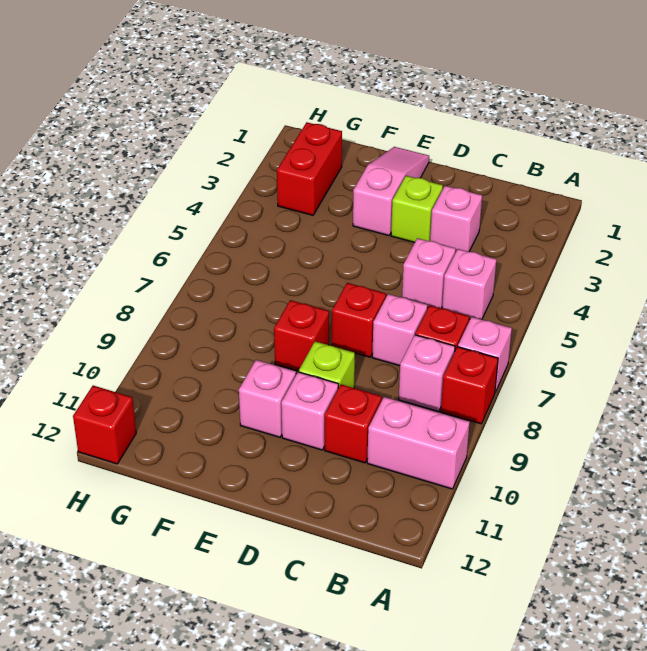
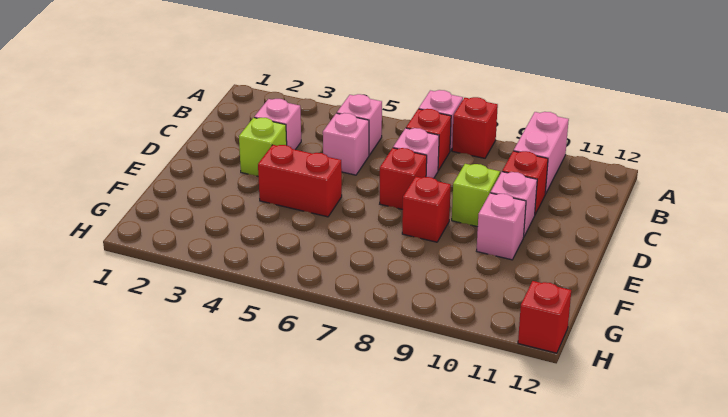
pink brick B8 level 1 -> none
pink slope E1:E3 level 1 top 3 -> none
red brick G2:G3 level 1 -> red brick E4:E5 level 1

